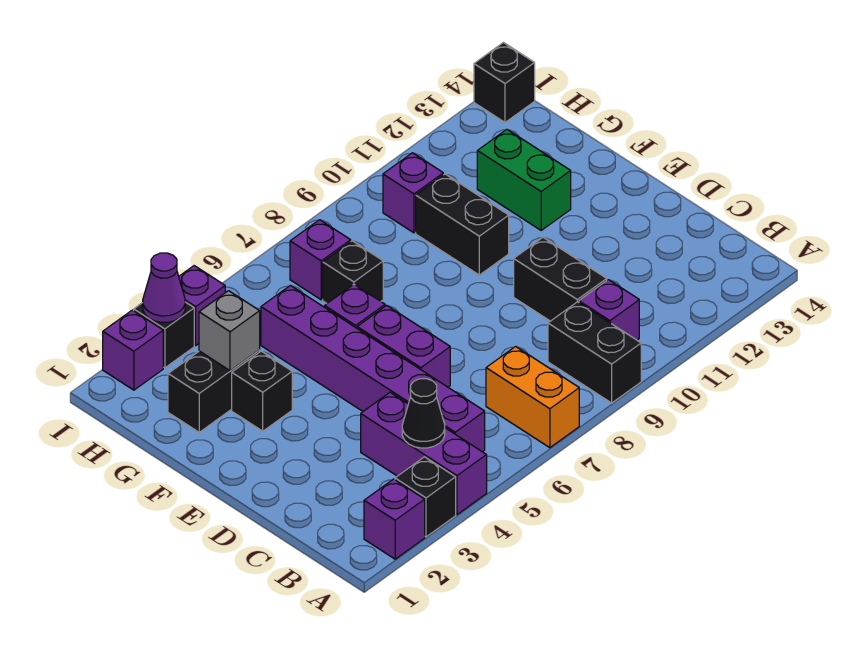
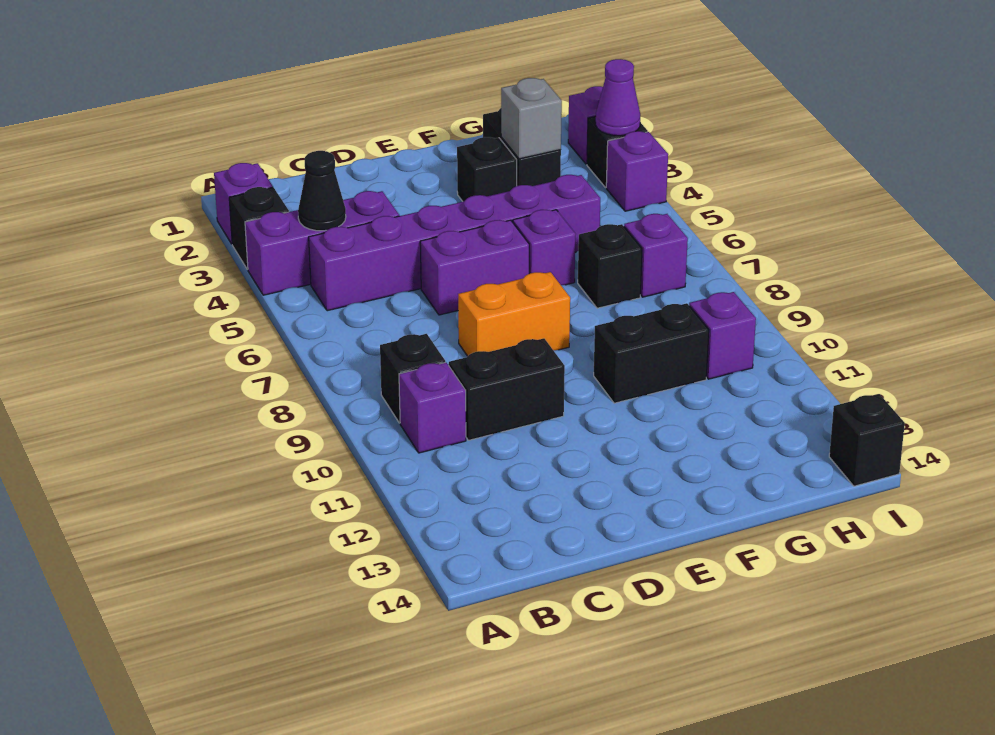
orange brick A7:B7 level 1 -> orange brick D8:E8 level 1
black brick A9:B9 level 1 -> black brick B9 level 1
green brick F12:G12 level 1 -> none

